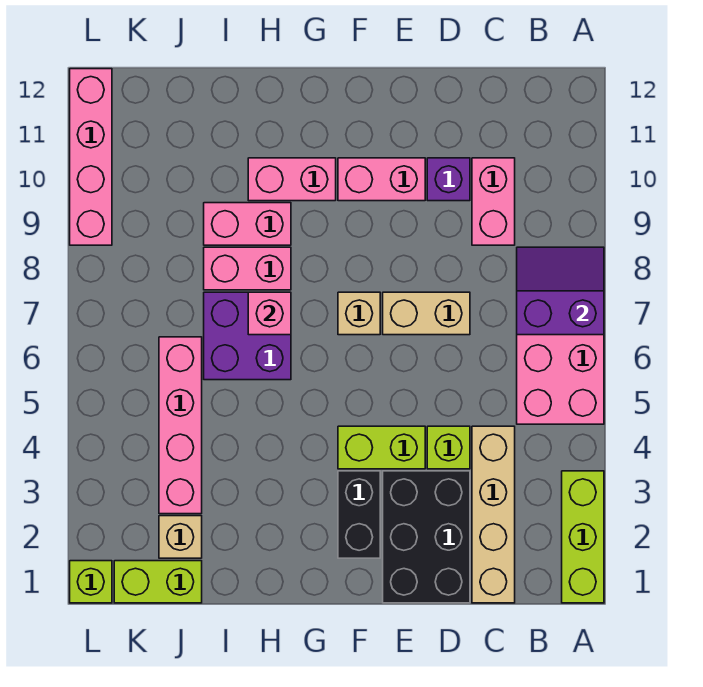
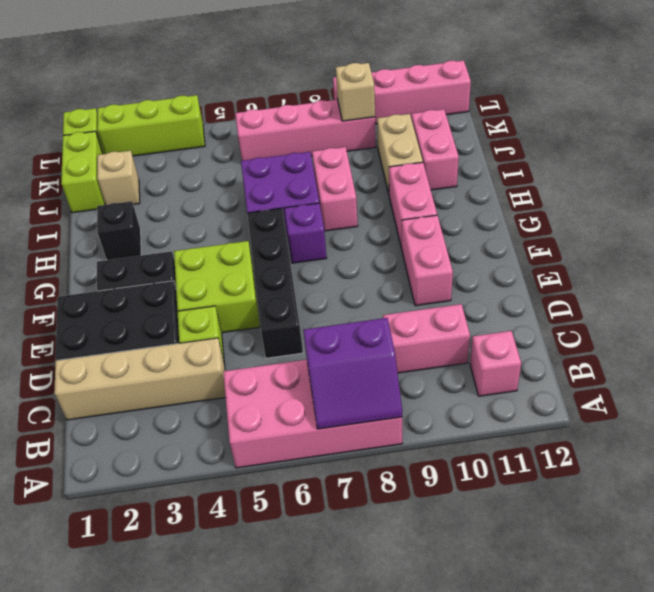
lime brick A1:A3 level 1 -> lime brick L2:L4 level 1
purple slope A7:B8 level 2 top 7 -> purple slope A7:B8 level 2 top B
none -> black brick D6:G6 level 1
tan brick D7:E7 level 1 -> tan brick I10:J10 level 1
purple brick D10 level 1 -> purple brick G7 level 1
lime brick E4:F4 level 1 -> lime brick E4:F5 level 1
tan brick F7 level 1 -> tan brick K9 level 2
none -> black brick H2 level 1
pink brick H7 level 2 -> pink brick B11 level 1
pink brick H9:I9 level 1 -> pink brick I11:J11 level 1
pink brick J3:J6 level 1 -> pink brick K6:K9 level 1

